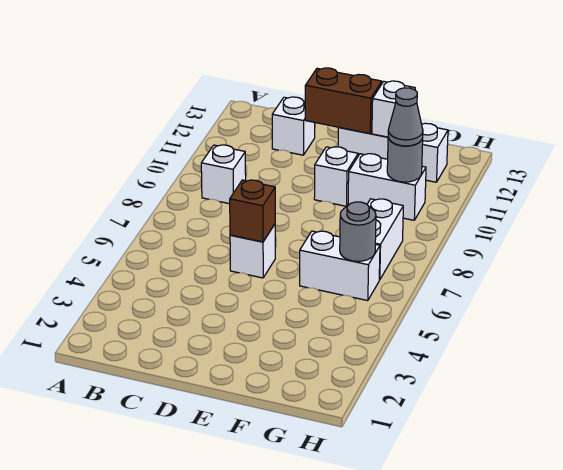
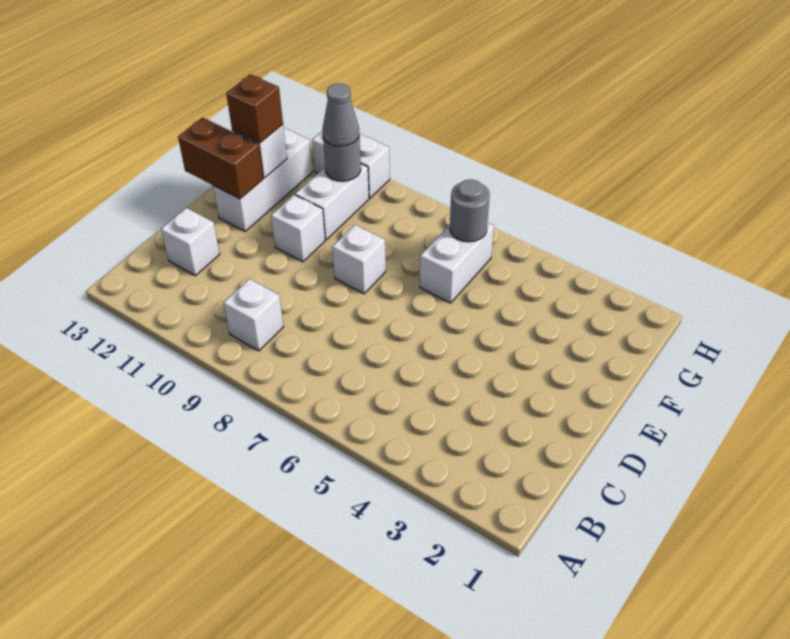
white brick D6 level 1 -> white brick E8 level 1
brown brick D6 level 2 -> brown brick F12 level 3
brown brick D12:E12 level 2 -> brown brick E12:E13 level 2
white brick G7:G8 level 1 -> white brick H10:H11 level 1

